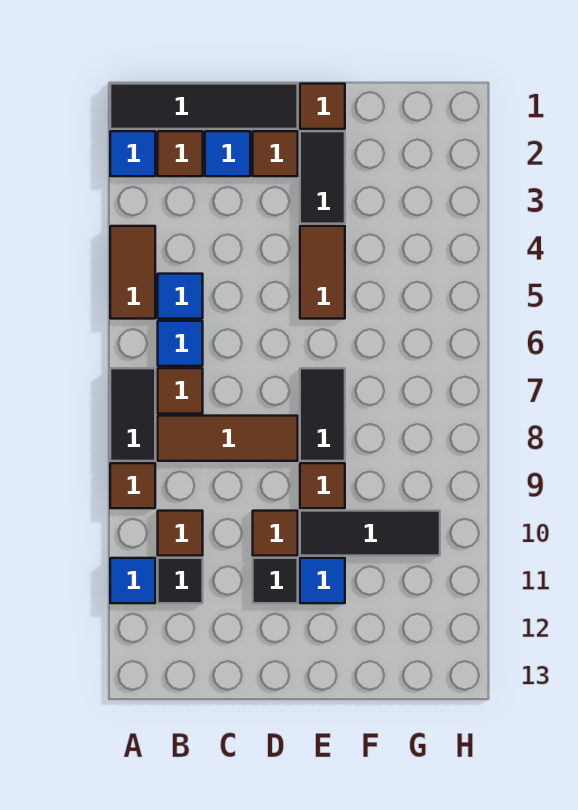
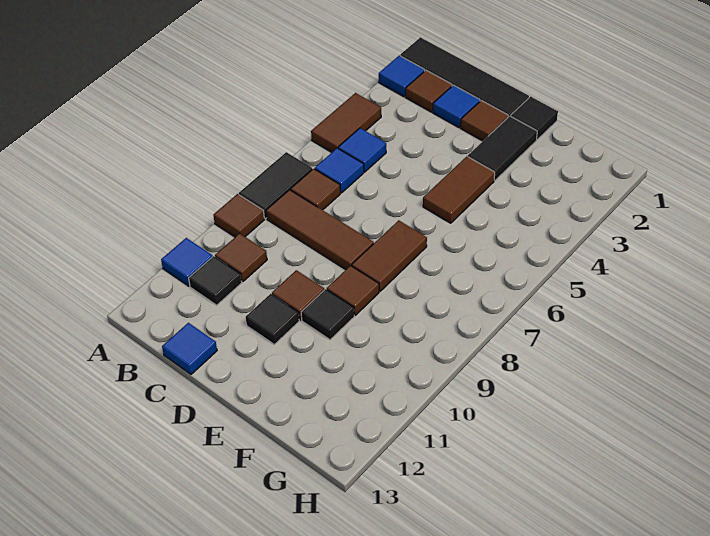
brown tile E1 level 1 -> black tile E1 level 1
black tile E7:E8 level 1 -> brown tile E7:E8 level 1
black tile E10:G10 level 1 -> black tile E10 level 1
blue tile E11 level 1 -> blue tile C13 level 1

